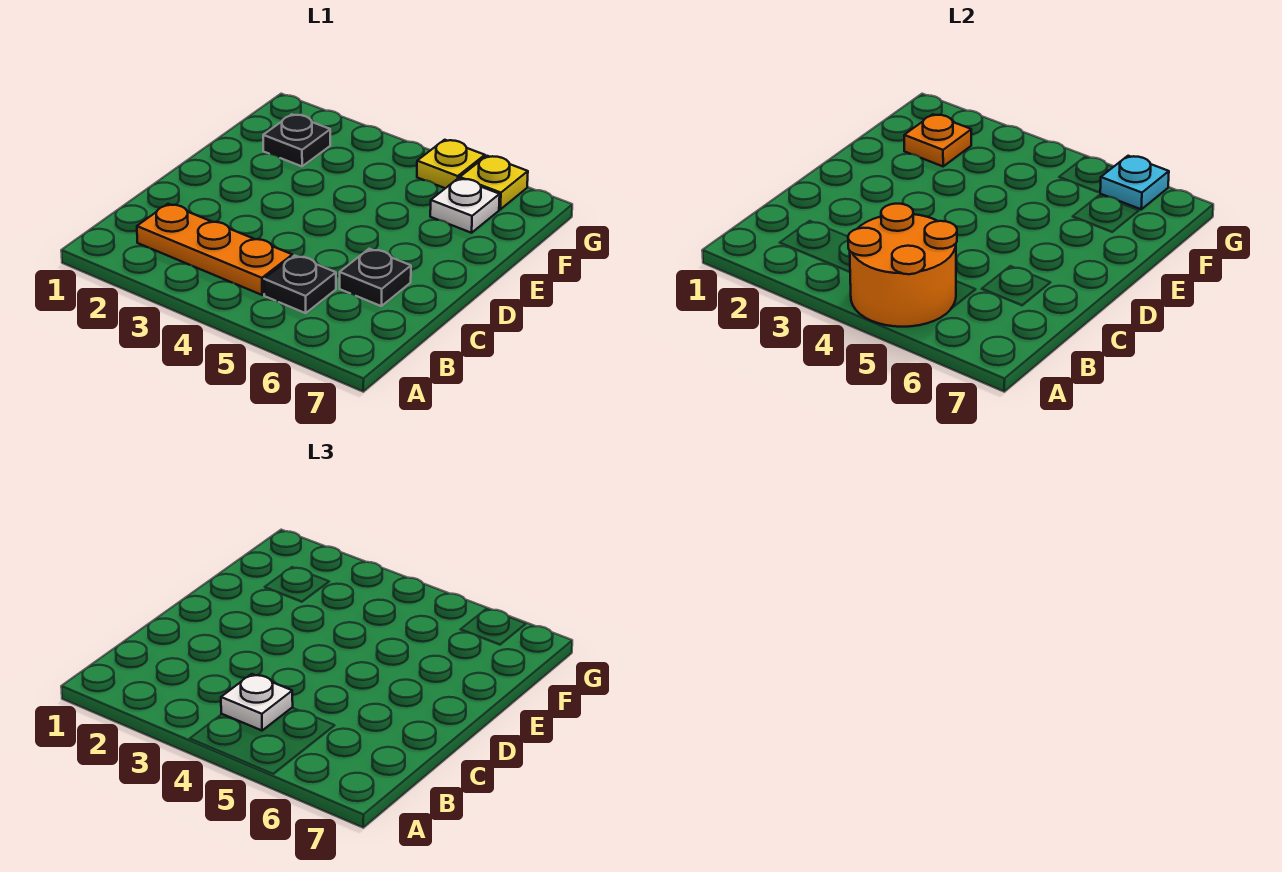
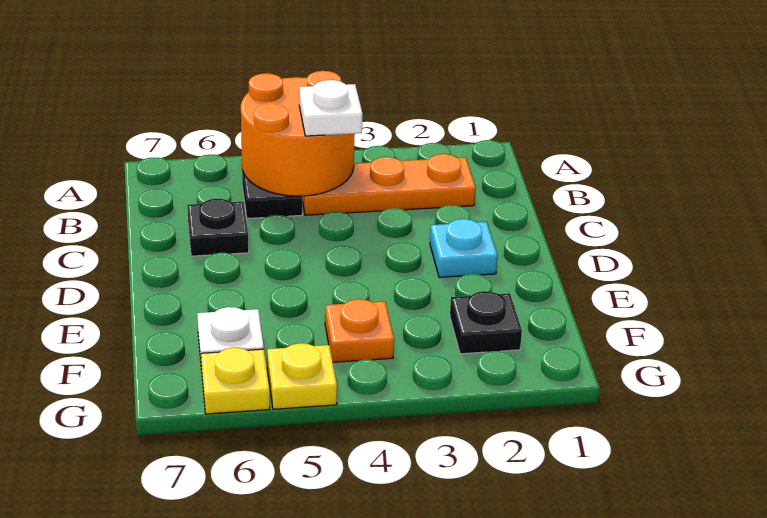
orange plate F2 level 2 -> orange plate F4 level 1
cyan plate G6 level 2 -> cyan plate D2 level 1

